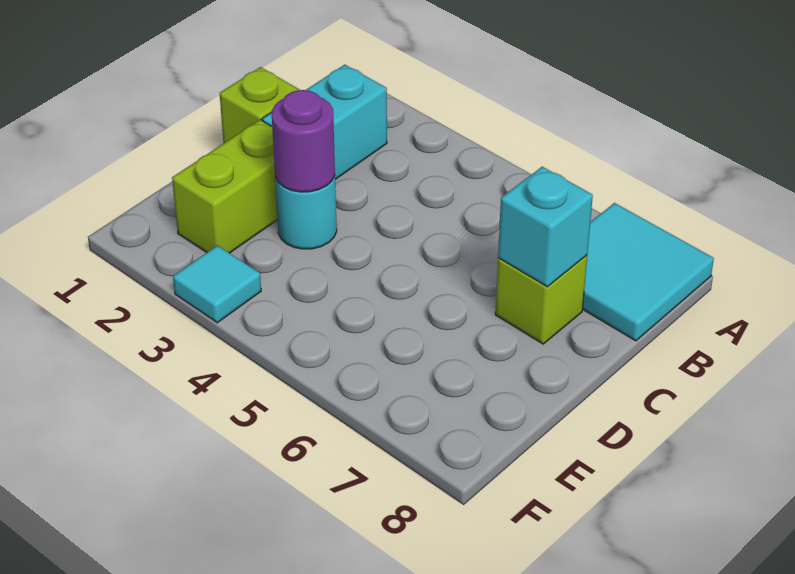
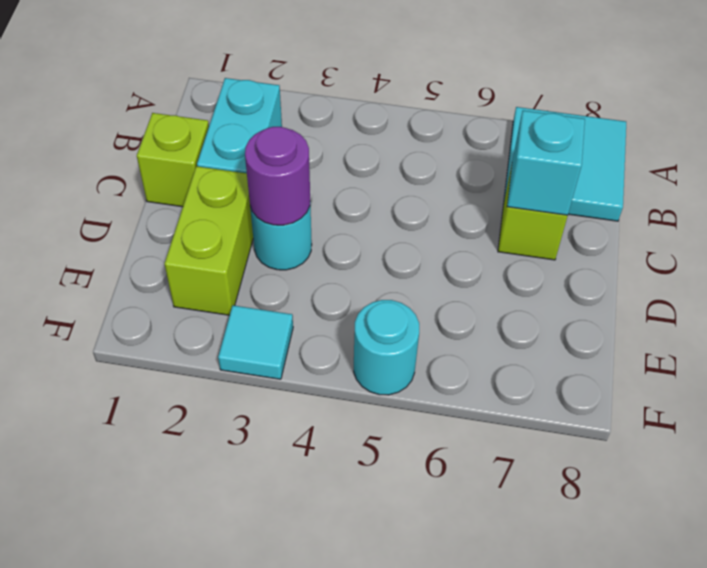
none -> cyan round brick F5 level 1

